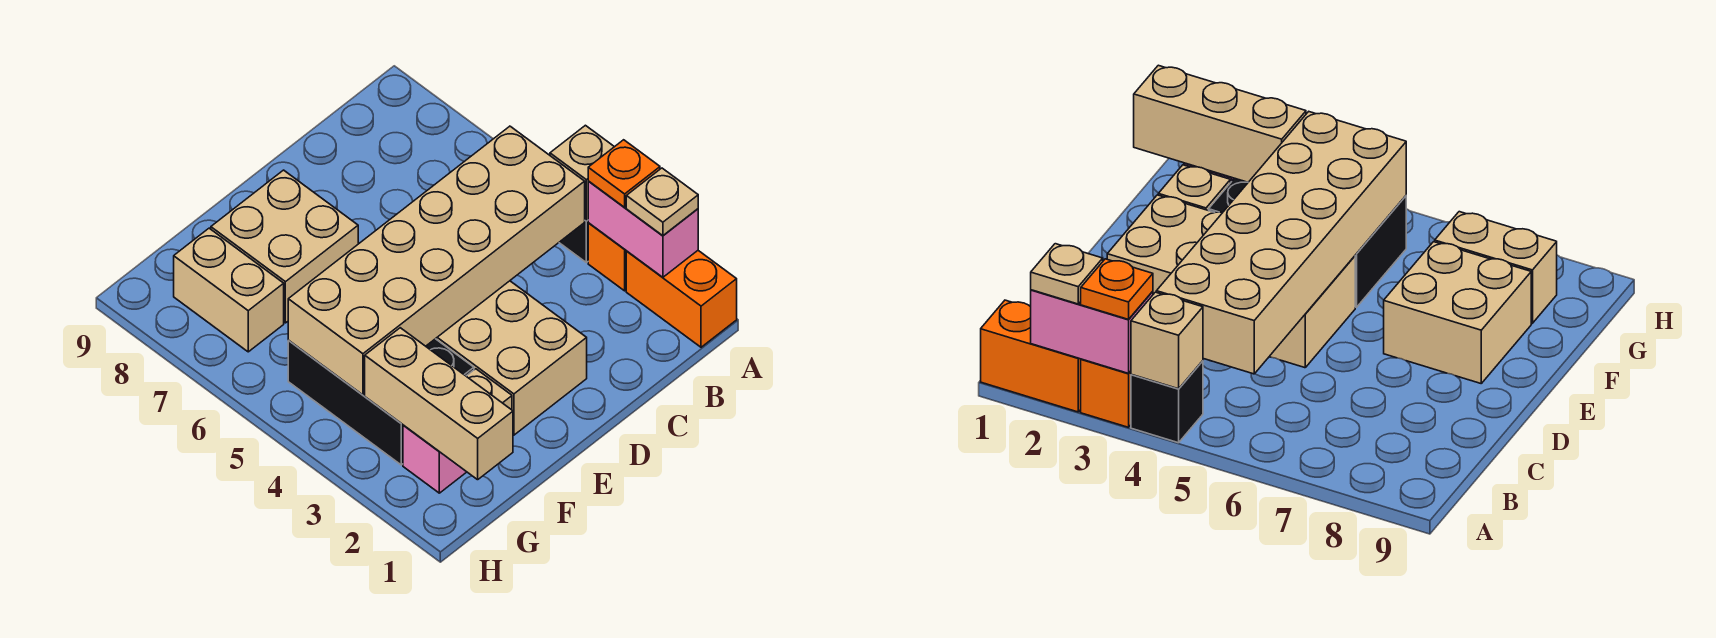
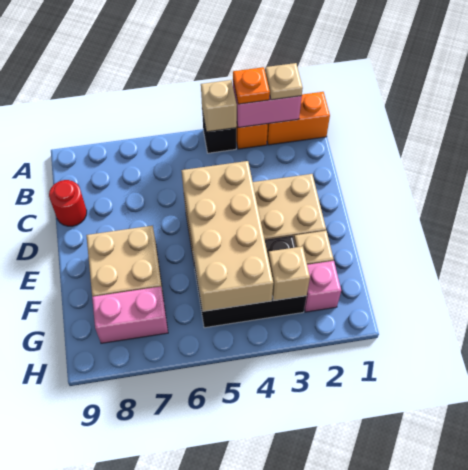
tan brick B4:G5 level 2 -> tan brick D4:G5 level 2
none -> red round brick C9 level 1
tan brick G1:G3 level 2 -> tan brick G3 level 2
tan brick G7:G8 level 1 -> pink brick G7:G8 level 1

